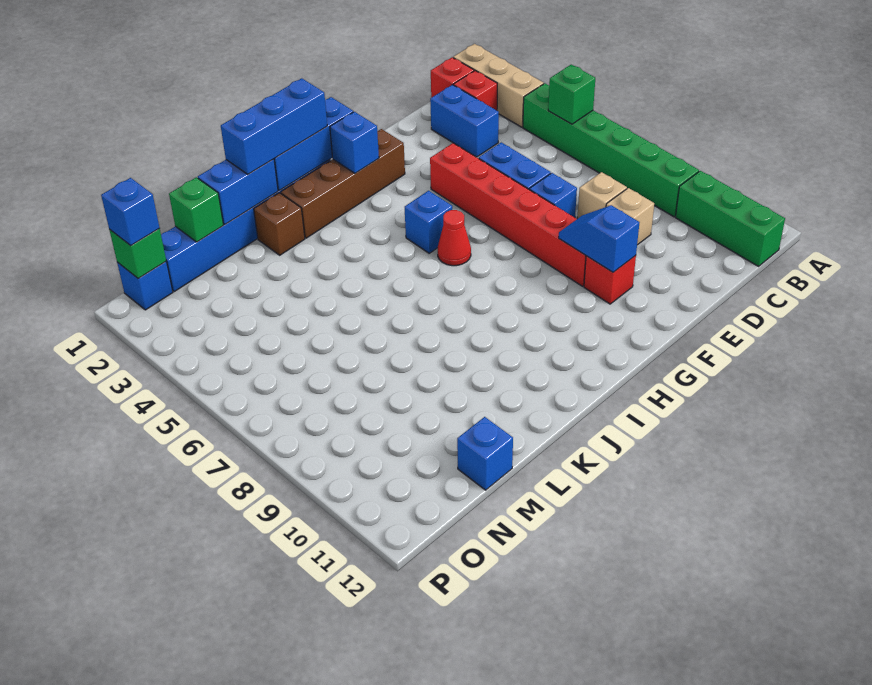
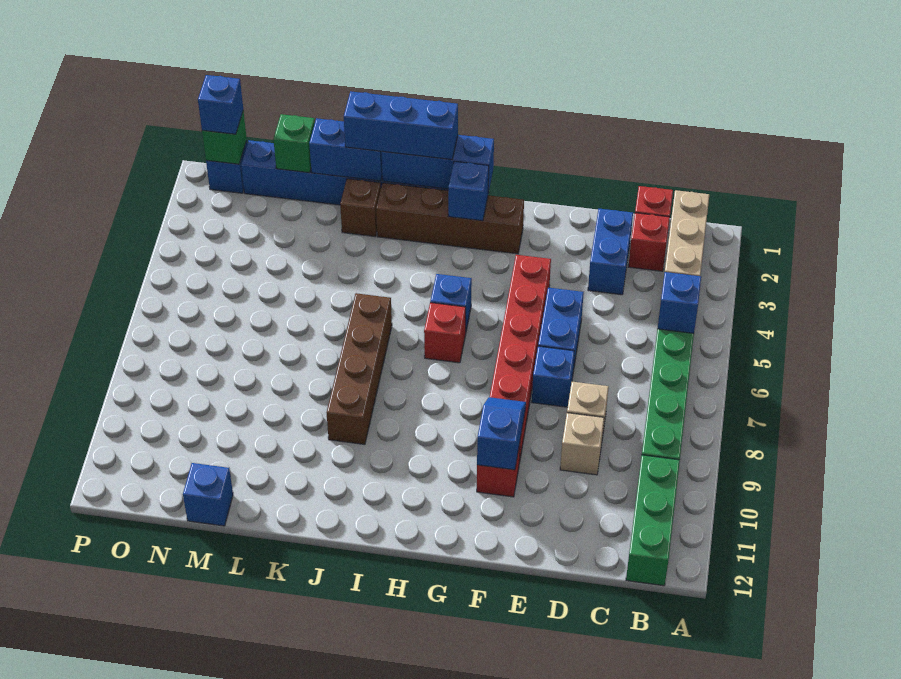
green brick B5 level 2 -> blue brick B5 level 2
red cone H6 level 1 -> red brick H6 level 1
none -> brown brick J6:J9 level 1

